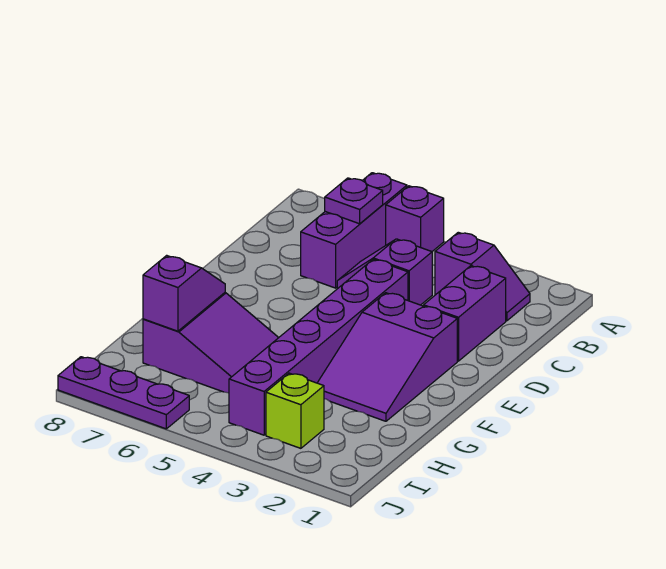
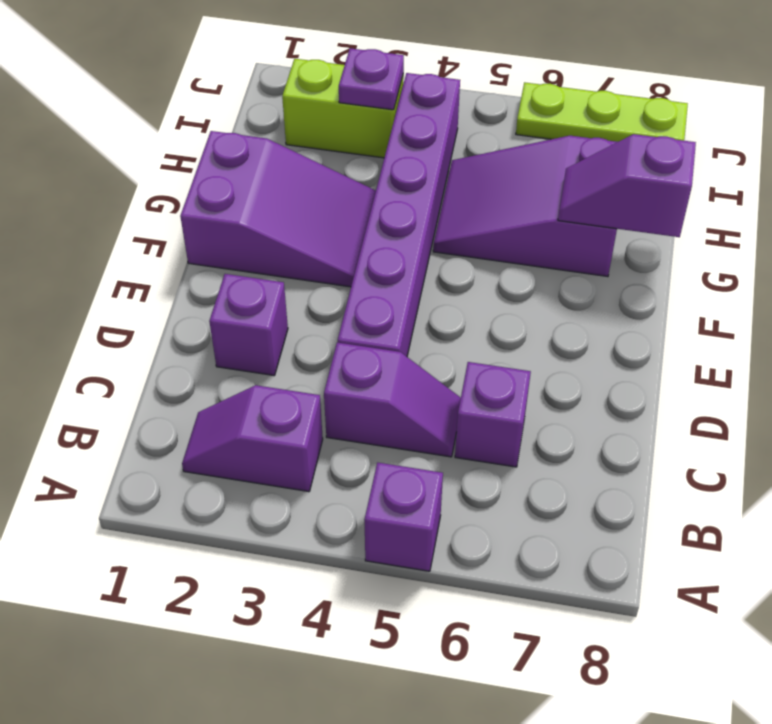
purple brick A6:C6 level 1 -> purple brick C6 level 1
purple plate B6 level 2 -> purple plate I3 level 2
purple brick C2:D2 level 1 -> purple brick D2 level 1
purple slope E2:G3 level 1 top E -> purple slope F1:G3 level 1 top 1
purple slope G7:H7 level 2 top H -> purple slope G7:G8 level 2 top 8
lime brick I3 level 1 -> lime brick I2:I3 level 1
purple plate J6:J8 level 1 -> lime plate J6:J8 level 1

